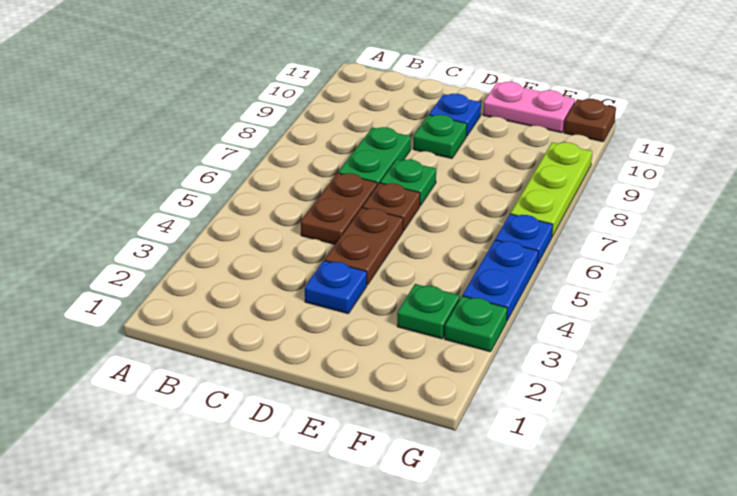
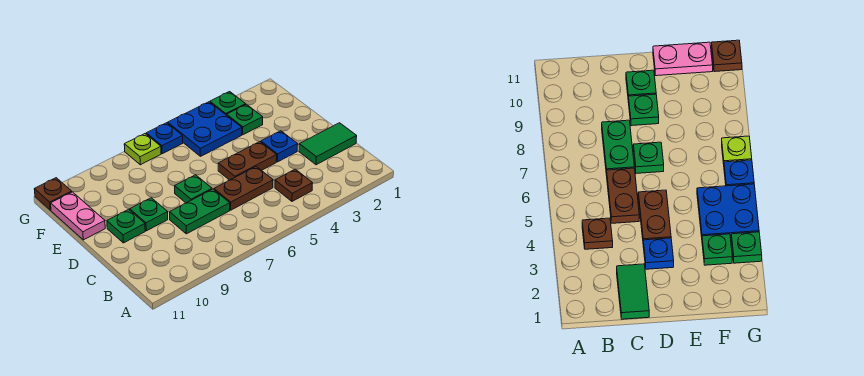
none -> green tile C1:C2 level 1
brown plate D6 level 1 -> brown plate B4 level 1
blue plate D10 level 1 -> green plate D10 level 1
blue plate G4:G5 level 1 -> blue plate F4:G5 level 1
lime plate G7:G9 level 1 -> lime plate G7 level 1

